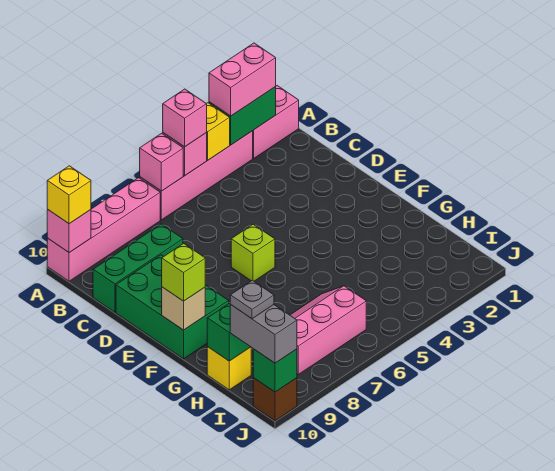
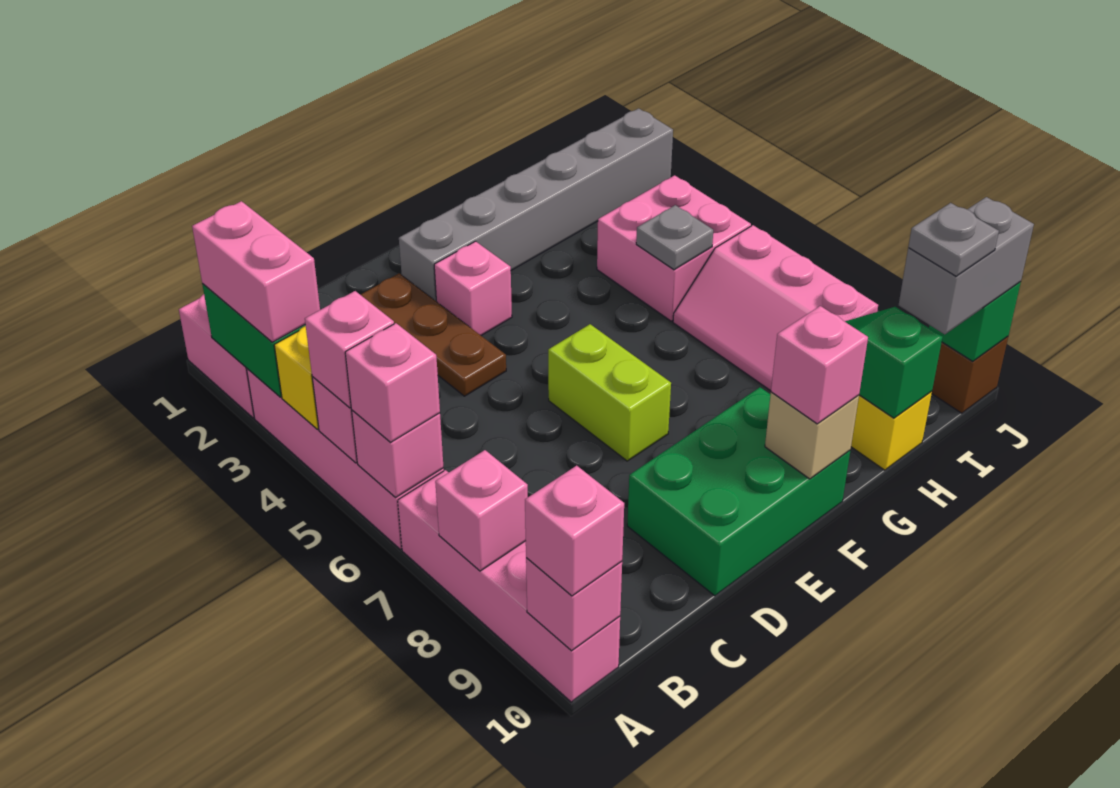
none -> pink brick A6 level 3
none -> pink brick A8 level 2
yellow brick A10 level 3 -> pink brick A10 level 3
green brick C8:C10 level 1 -> none
none -> brown plate D2:D4 level 1
none -> grey brick E2:J2 level 1
none -> pink brick E3 level 1
lime brick E6 level 1 -> lime brick E6:E7 level 1
lime brick F10 level 3 -> pink brick F10 level 3
none -> pink brick H4:I5 level 1
none -> grey plate H5 level 2

